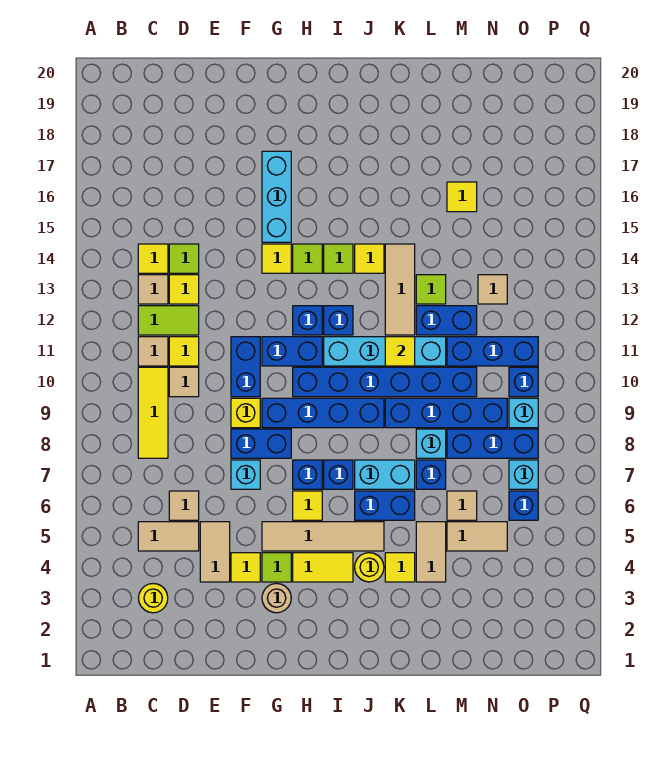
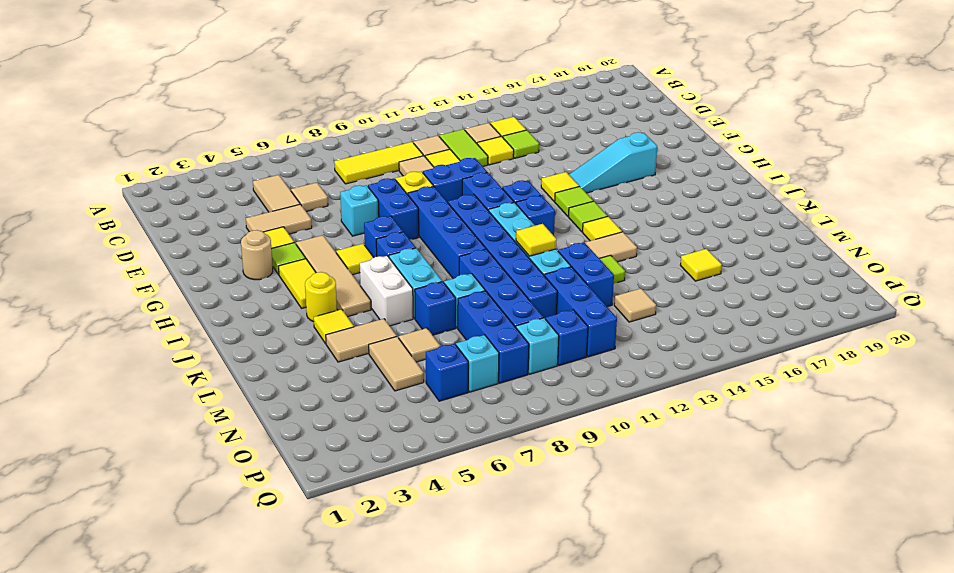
yellow round brick C3 level 1 -> none
cyan brick G15:G17 level 1 -> cyan slope G15:G17 level 1 top 17
blue brick J6:K6 level 1 -> white brick J6:K6 level 1

